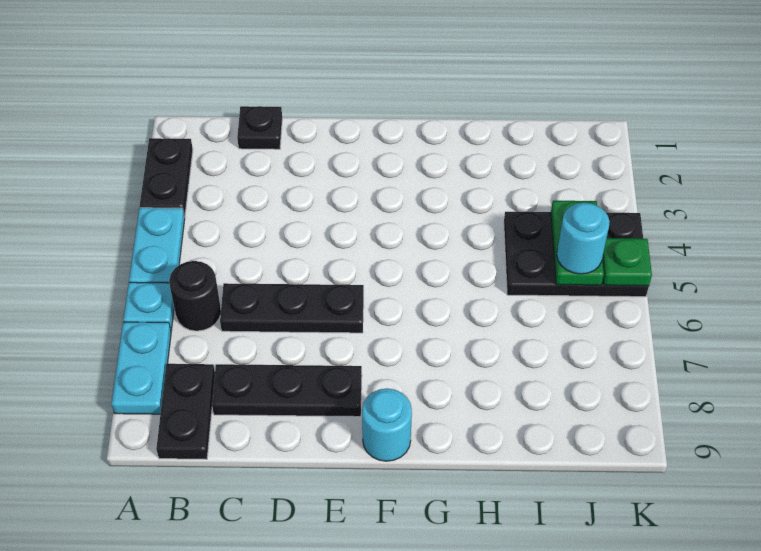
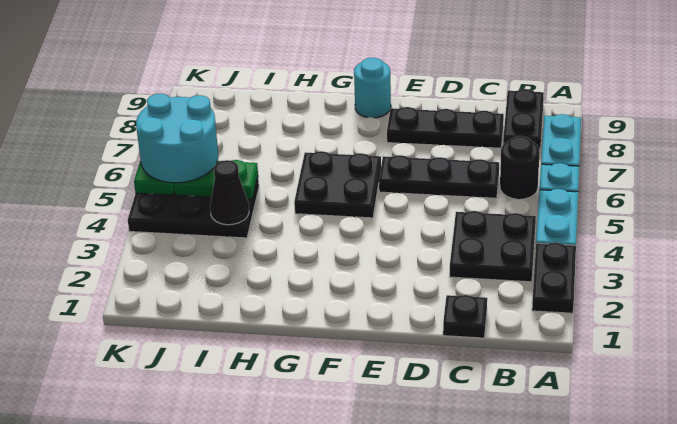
none -> black plate B3:C4 level 1
none -> black plate F5:G6 level 1
none -> black cone I4 level 2
green plate J4:J5 level 2 -> green plate I5:J5 level 2
cyan round brick J5 level 3 -> cyan round brick J5:K6 level 3

